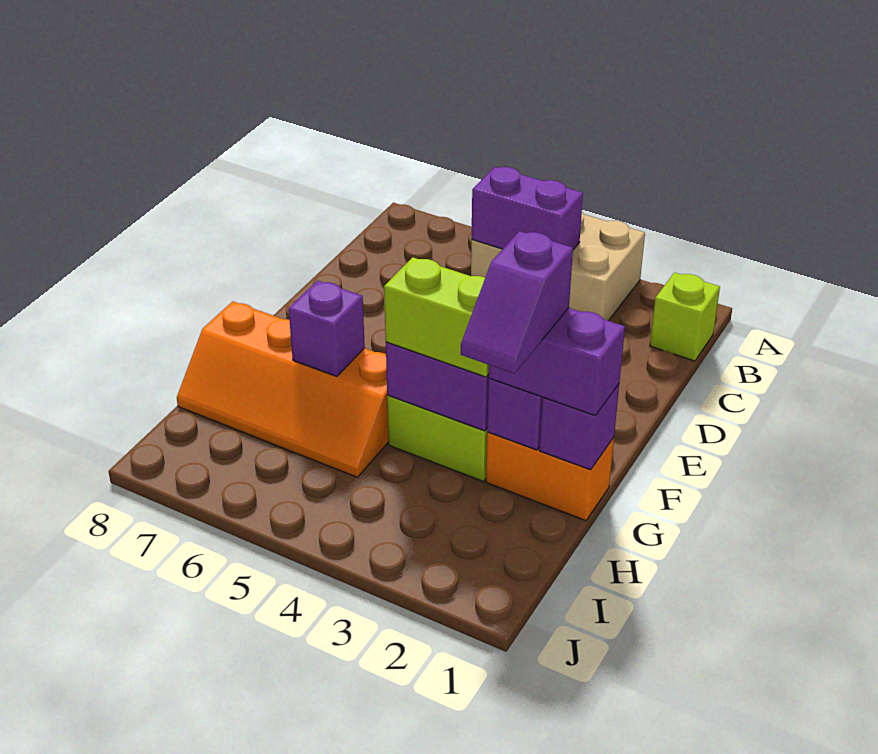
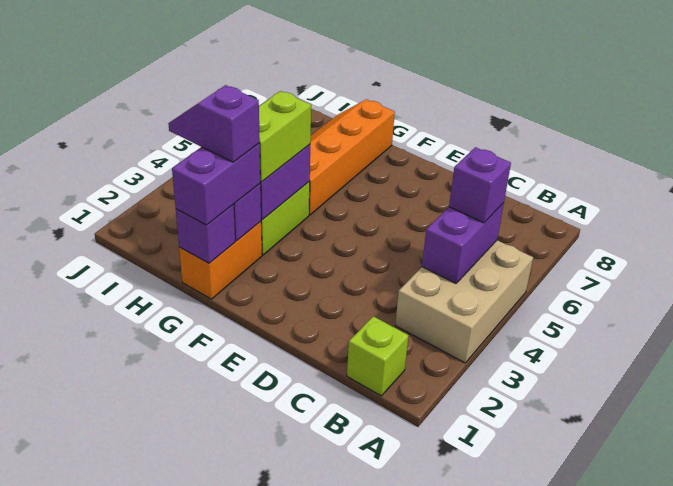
purple brick G6 level 2 -> purple brick B5 level 3

